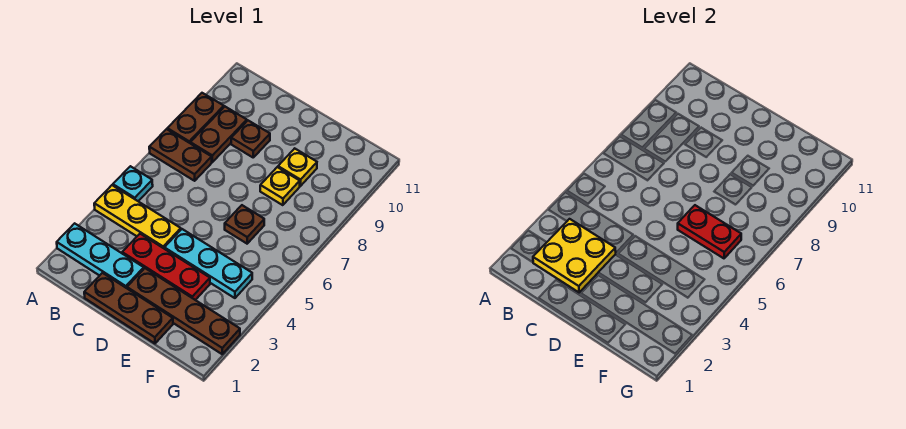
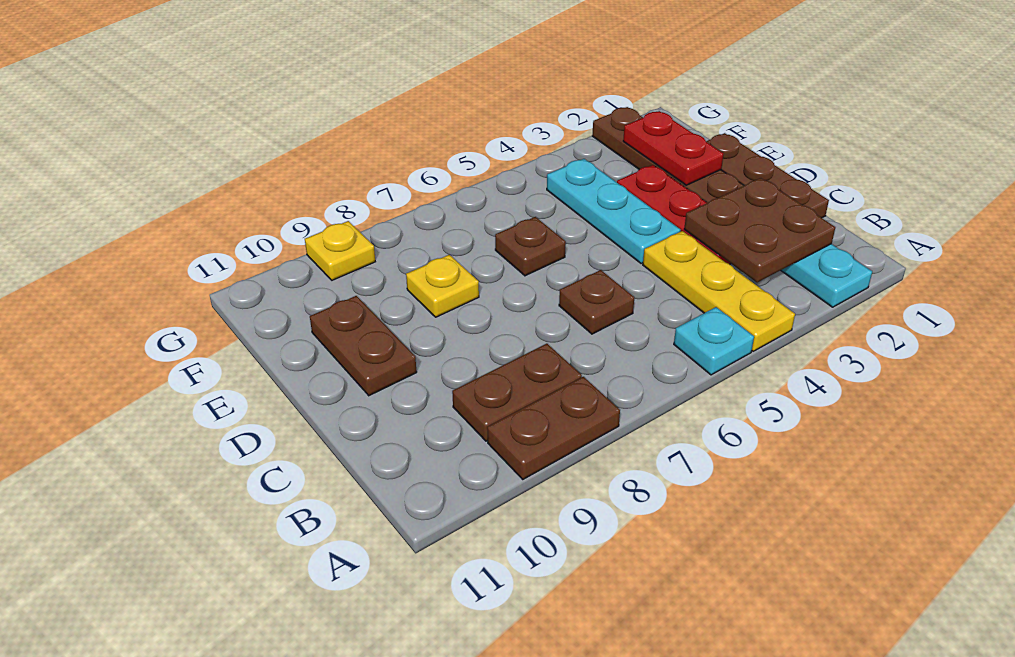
brown plate A7:B7 level 1 -> brown plate D10:E10 level 1
yellow plate B2:C3 level 2 -> brown plate B2:C3 level 2
brown plate C9 level 1 -> brown plate C6 level 1
red plate E6:F6 level 2 -> red plate E2:F2 level 2
yellow plate E9 level 1 -> yellow plate G9 level 1

